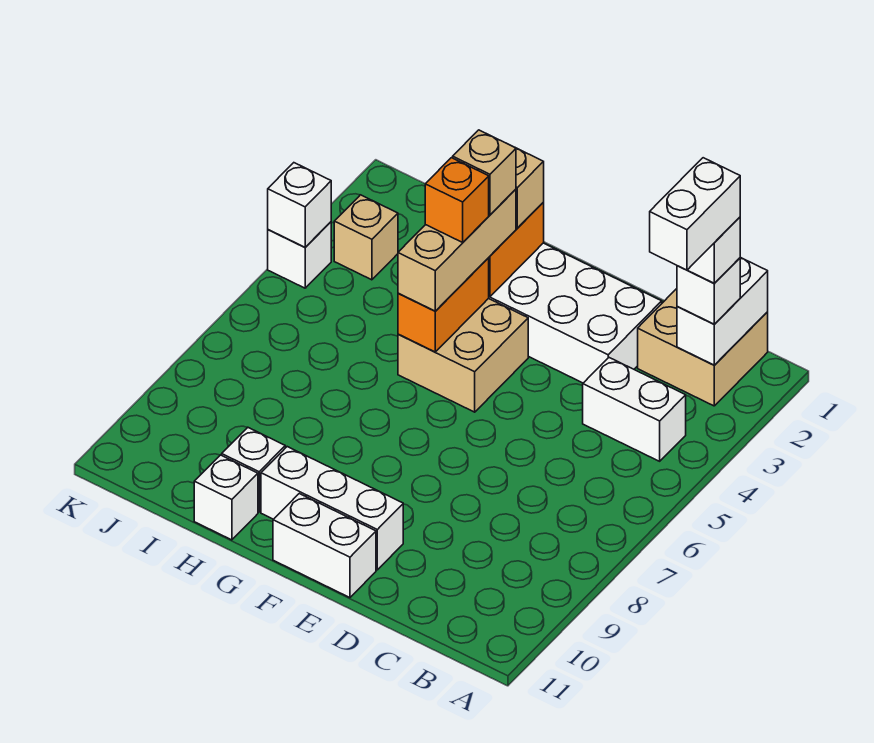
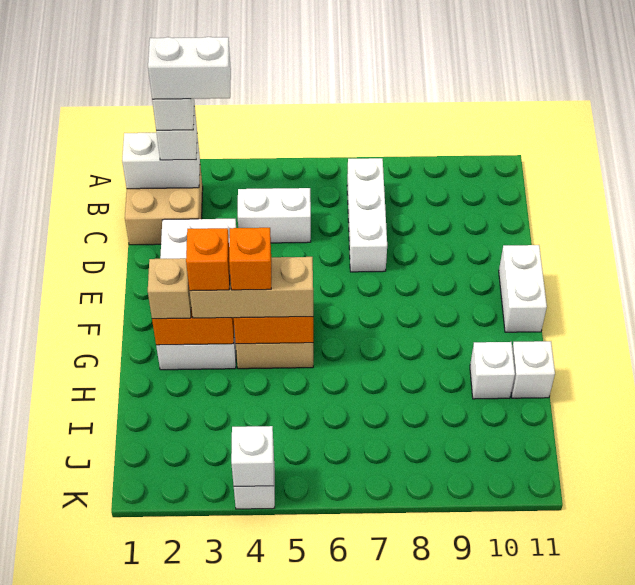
white brick B4:C4 level 1 -> white brick C4:C5 level 1
white brick E10:G10 level 1 -> white brick B7:D7 level 1
tan brick G3 level 4 -> orange brick G3 level 4
tan brick J3 level 1 -> none

